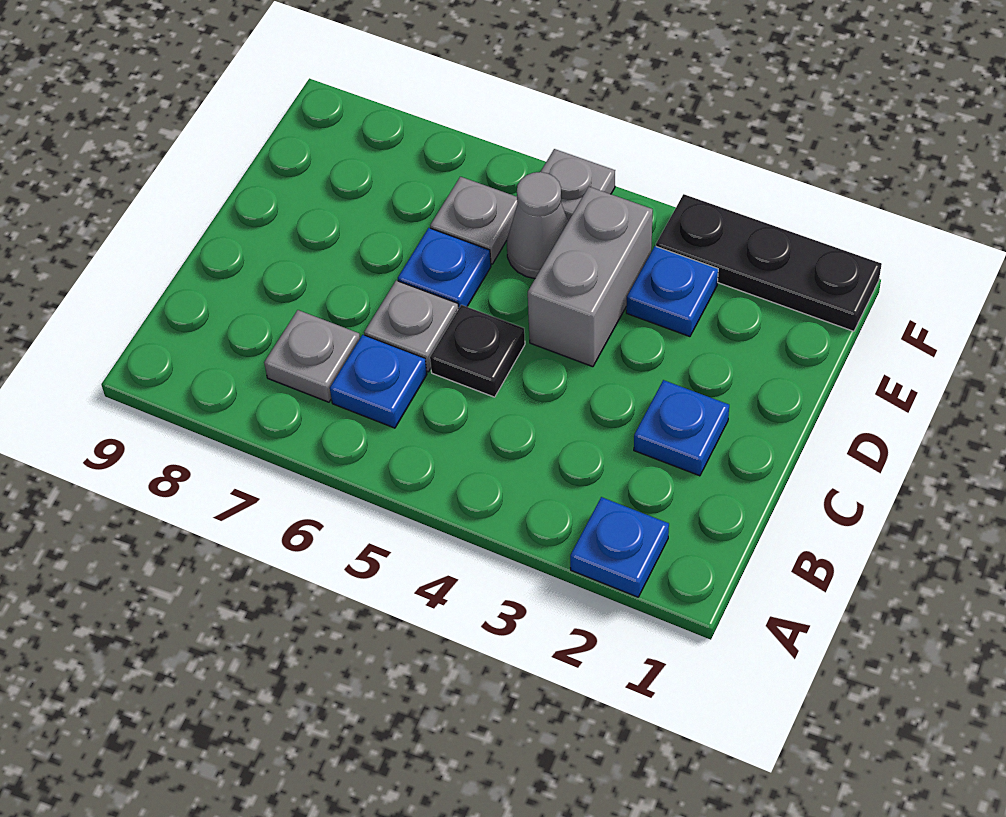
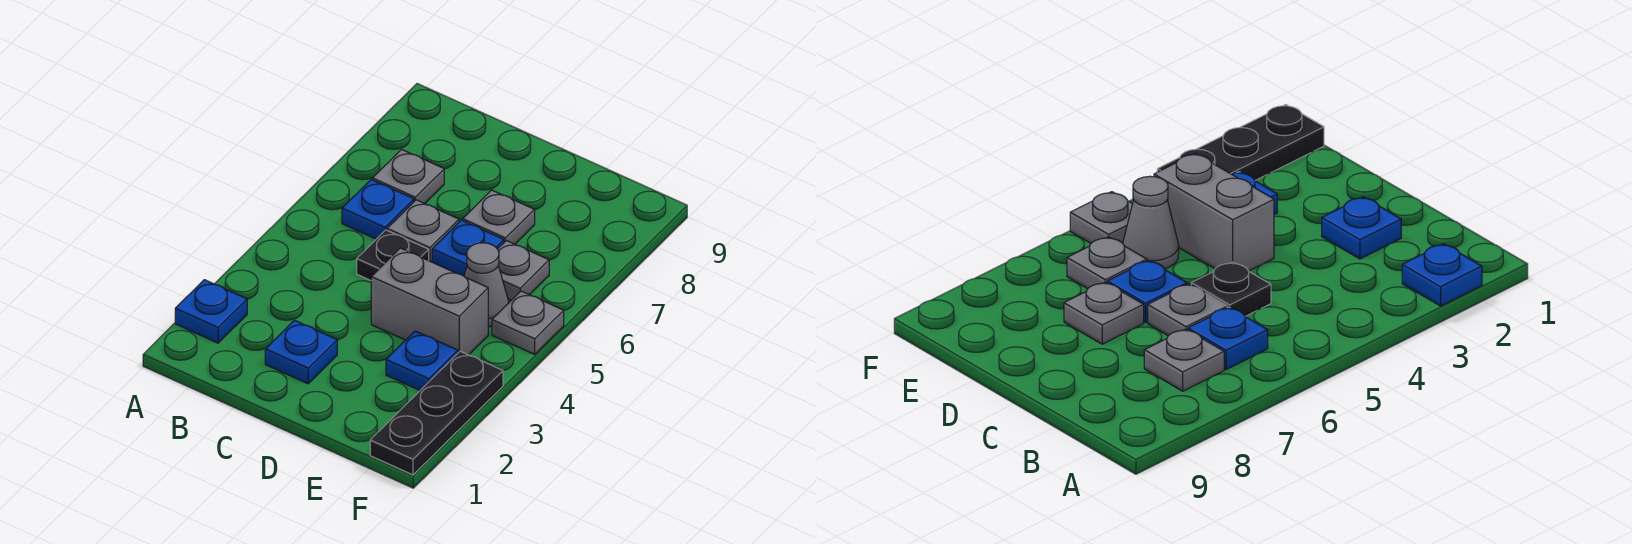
none -> grey plate D7 level 1

